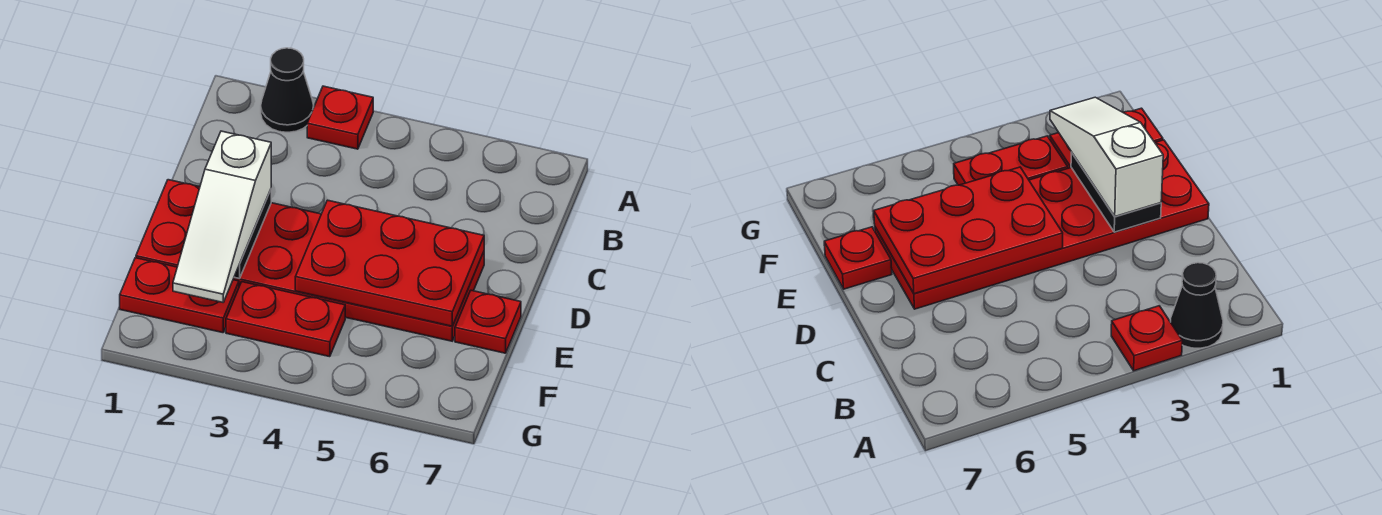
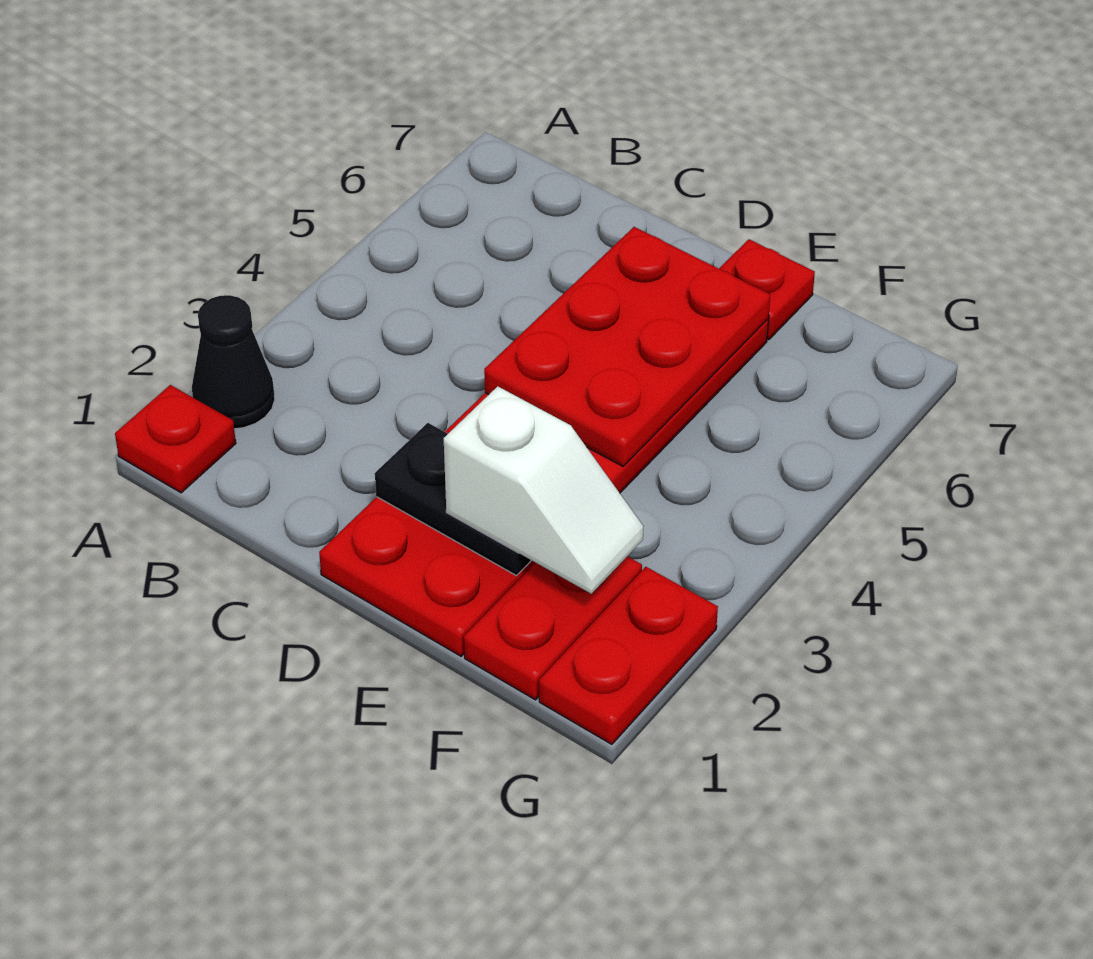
red plate A3 level 1 -> red plate A1 level 1
white slope D2:F2 level 3 top D -> white slope E2:F2 level 3 top E
red plate F3:F4 level 1 -> red plate G1:G2 level 1

